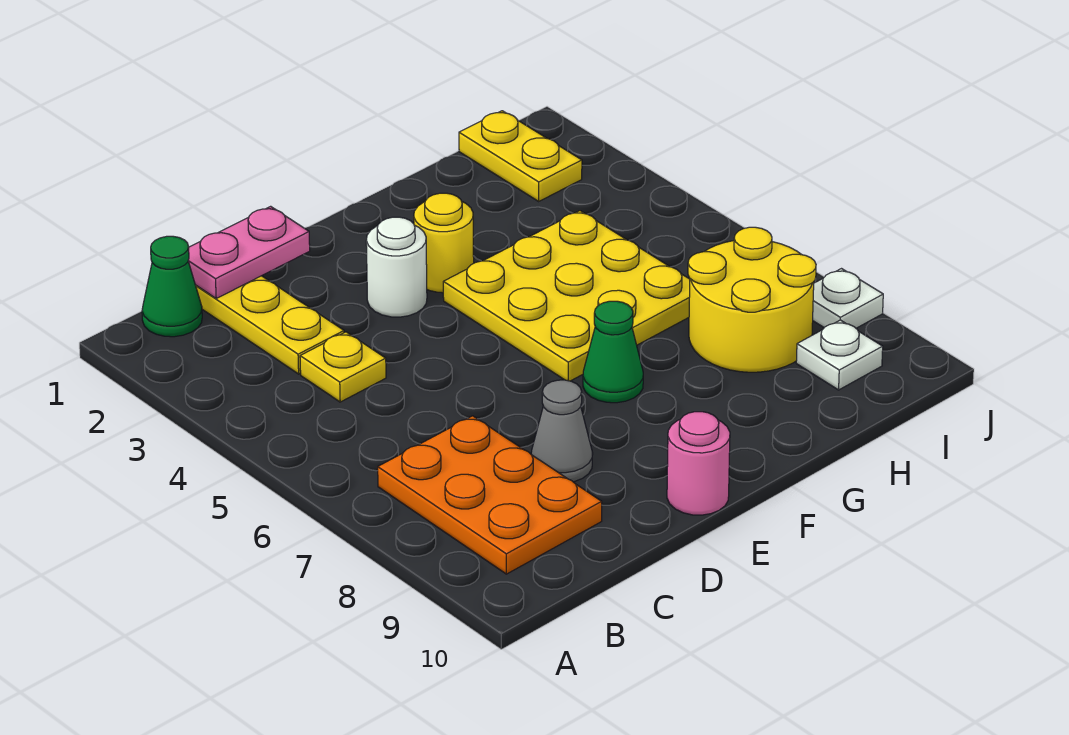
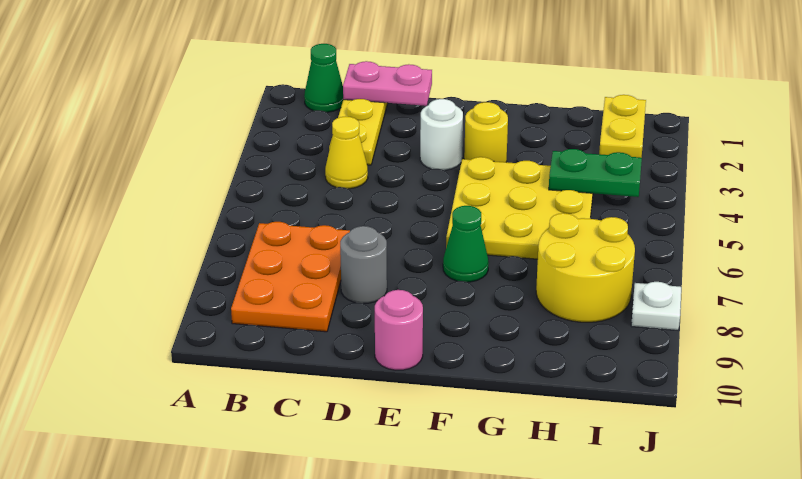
yellow plate C4 level 1 -> yellow cone C4 level 1
grey cone D8 level 1 -> grey round brick D8 level 1
none -> green plate H4:I4 level 2
white plate I9 level 1 -> none

